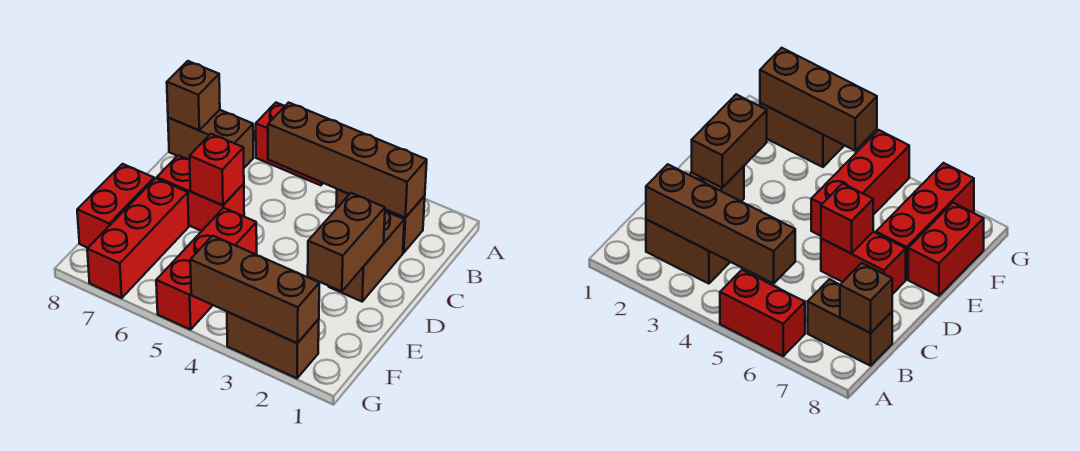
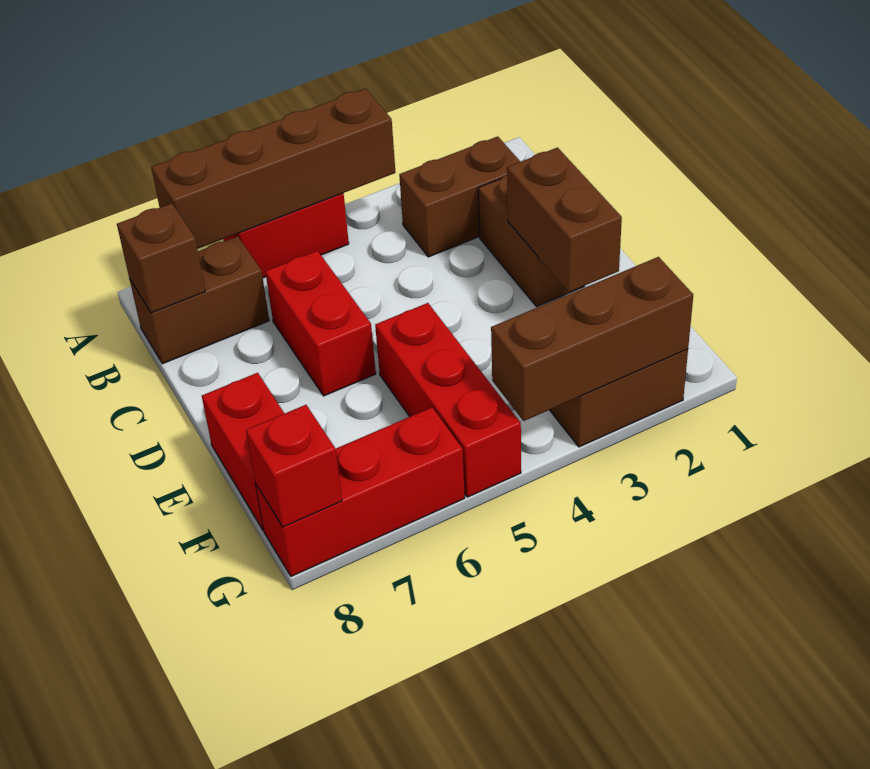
brown brick B2:B5 level 2 -> brown brick A4:A7 level 2
red brick D6:D7 level 1 -> red brick C6:D6 level 1
red brick D6 level 2 -> red brick G8 level 2
red brick E7:G7 level 1 -> red brick G6:G8 level 1

